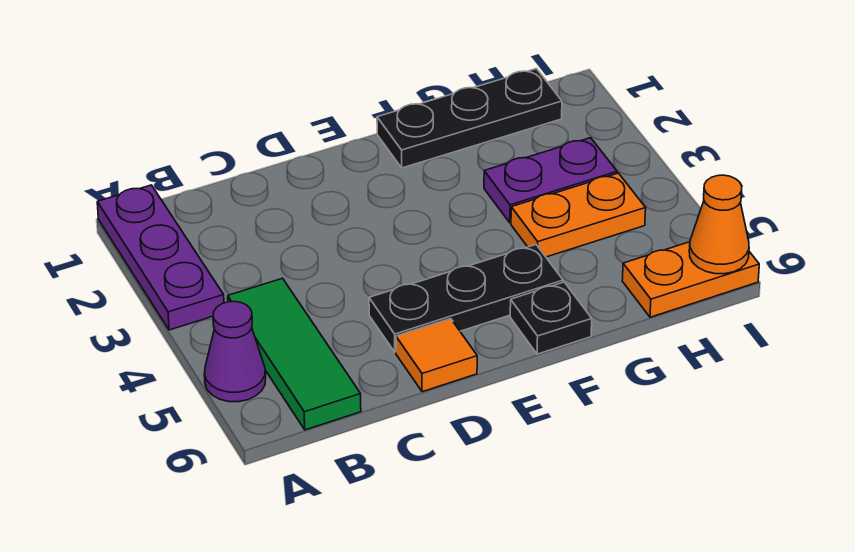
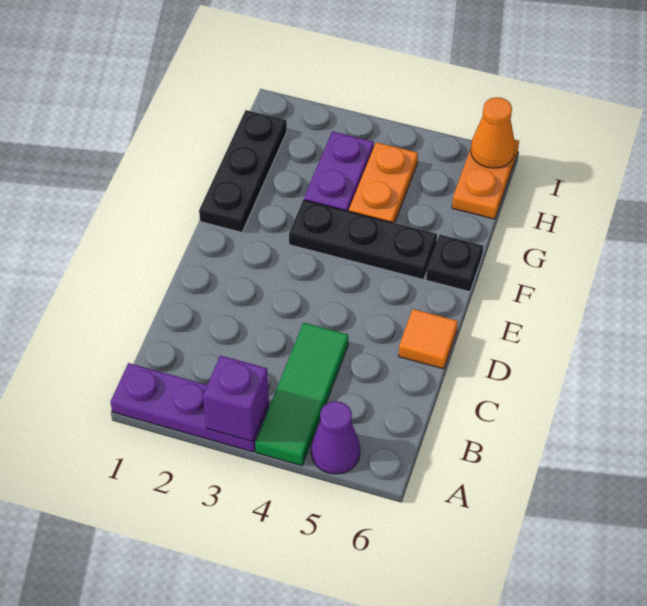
none -> purple brick A3 level 2
green tile B4:B6 level 1 -> green tile A4:C4 level 1
black plate D5:F5 level 1 -> black plate F3:F5 level 1

